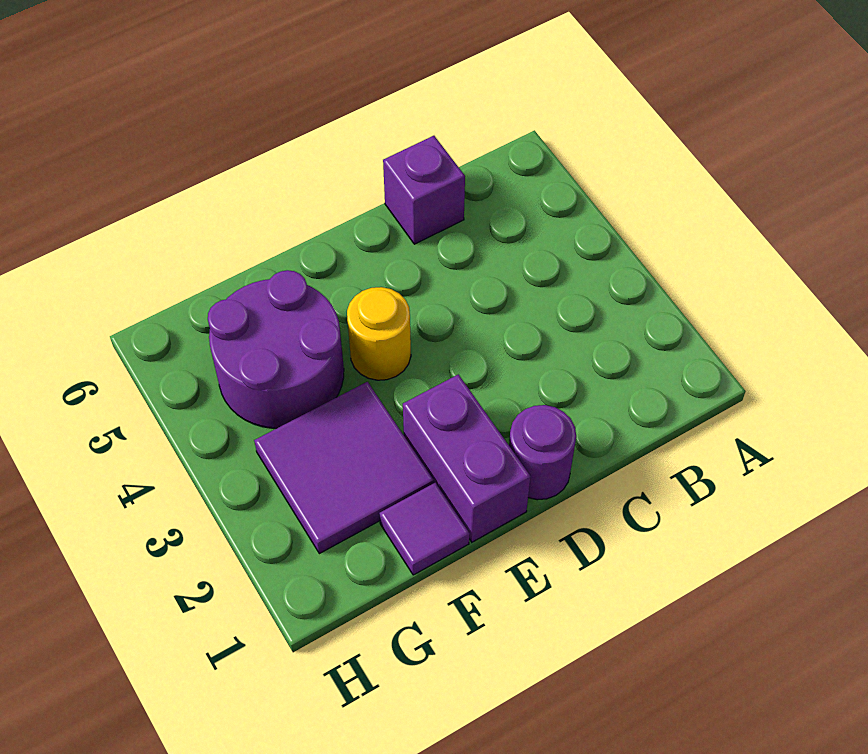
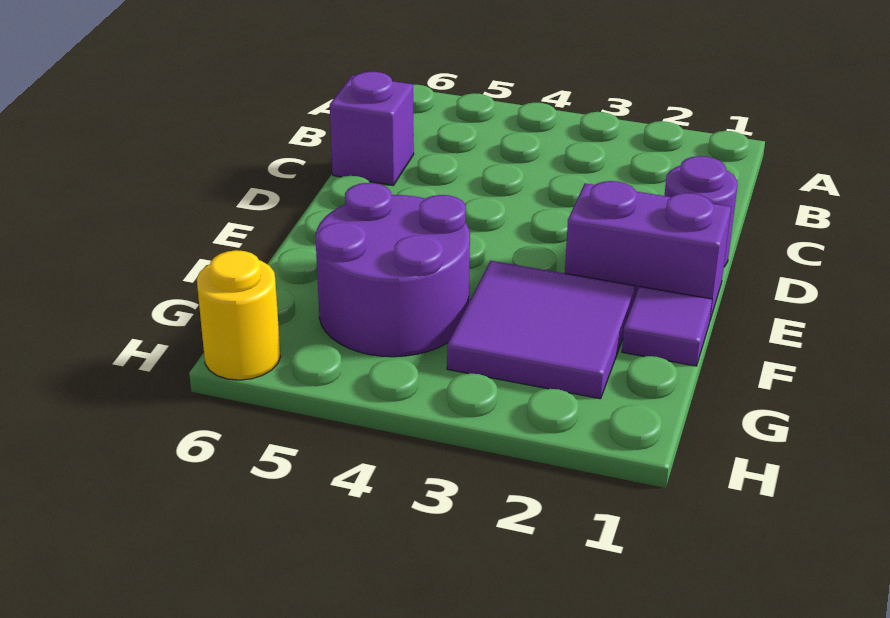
yellow round brick E4 level 1 -> yellow round brick H6 level 1

